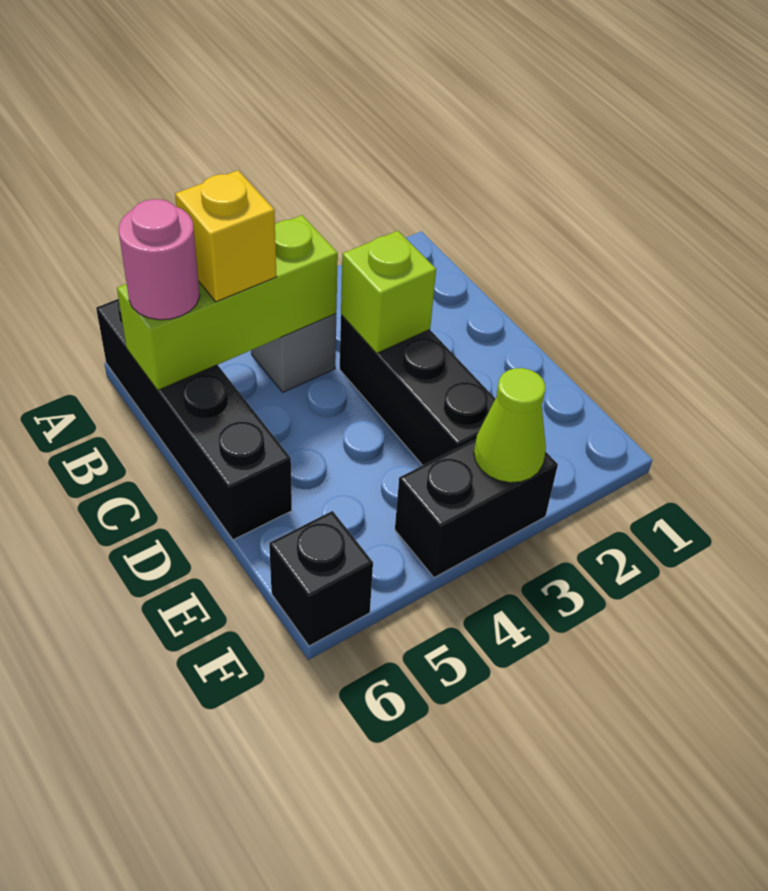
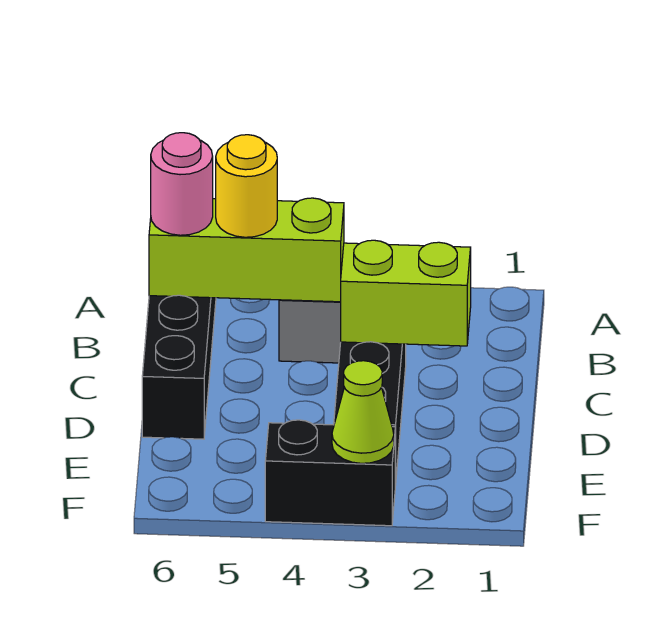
yellow brick B5 level 3 -> yellow round brick B5 level 3
lime brick C3 level 2 -> lime brick C2:C3 level 2
black brick F6 level 1 -> none

